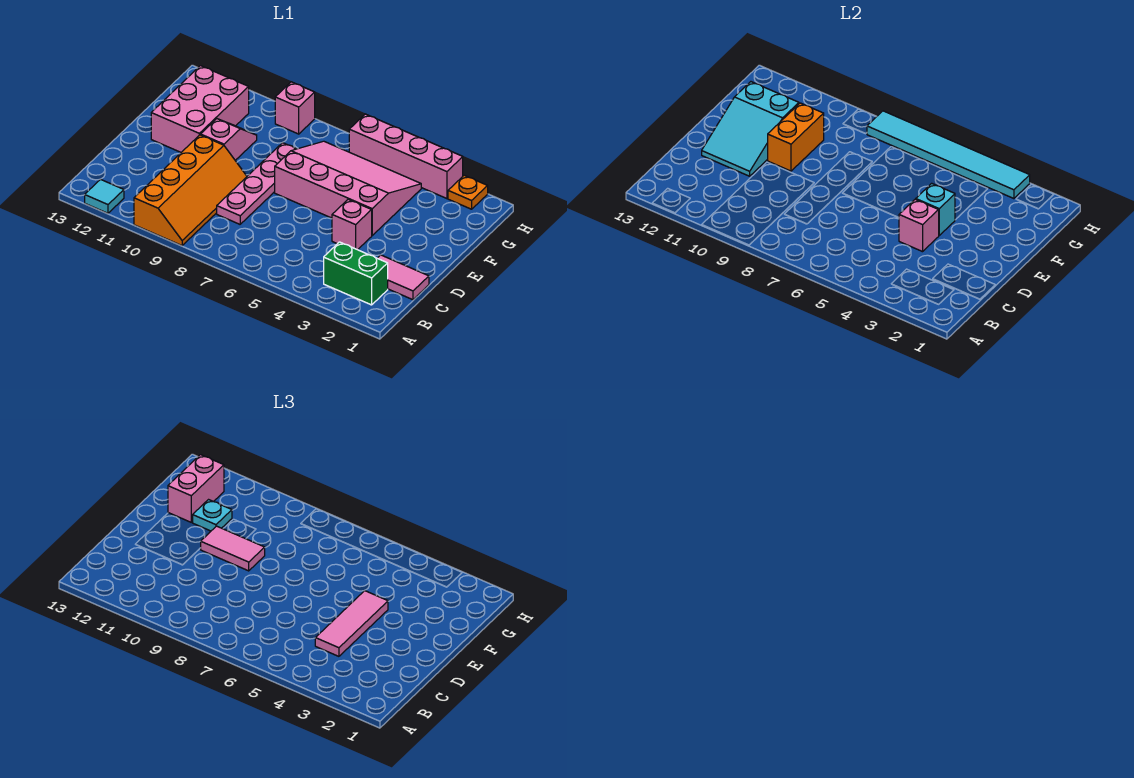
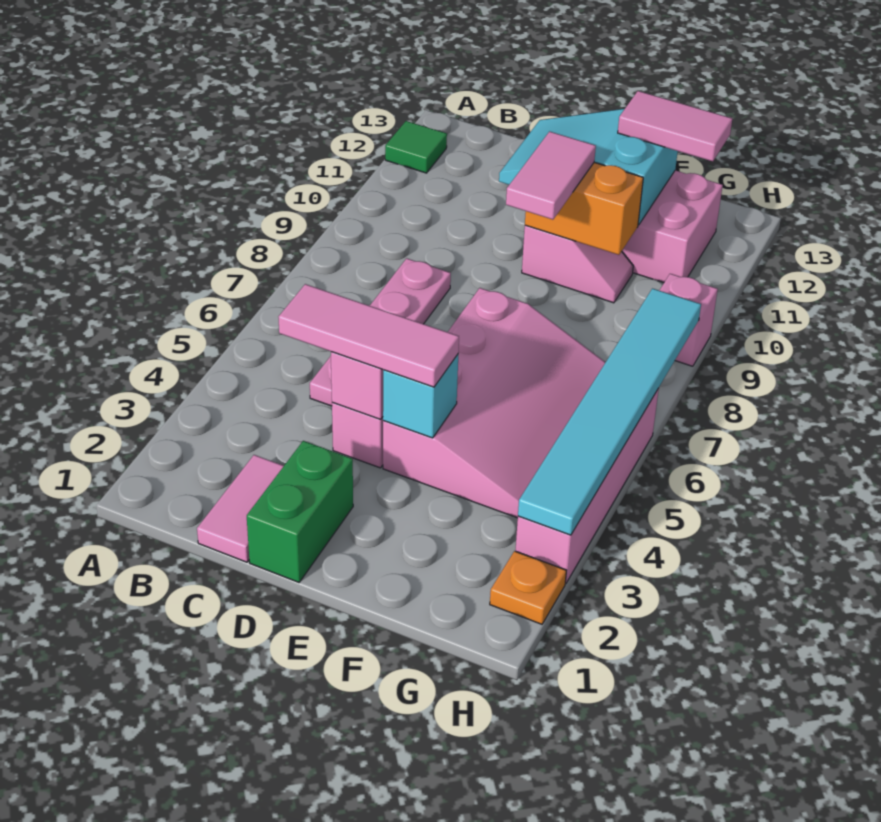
orange slope A9:D10 level 1 top 10 -> none
cyan tile A12 level 1 -> green tile A12 level 1
green brick B2:B3 level 1 -> green brick D1:D2 level 1
pink plate C8:F8 level 1 -> pink plate C5:C8 level 1
cyan plate F11 level 3 -> none
pink brick F12:G12 level 3 -> pink tile F12:G12 level 3

